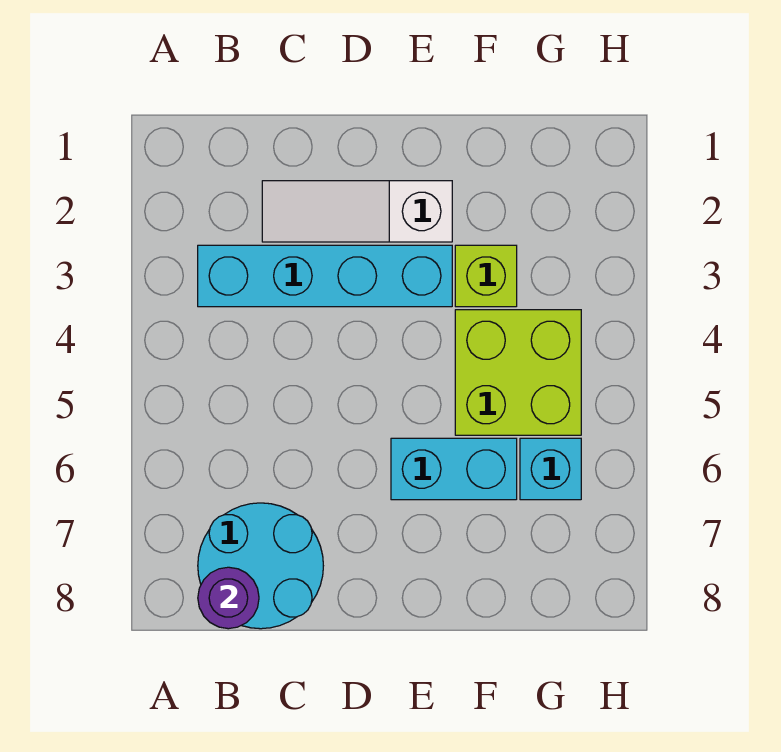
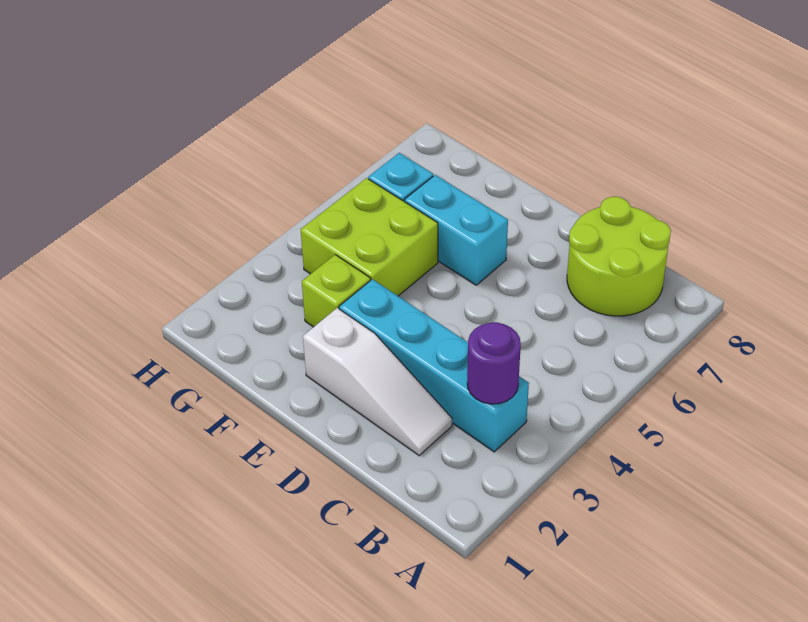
cyan round brick B7:C8 level 1 -> lime round brick B7:C8 level 1
purple round brick B8 level 2 -> purple round brick B3 level 2

